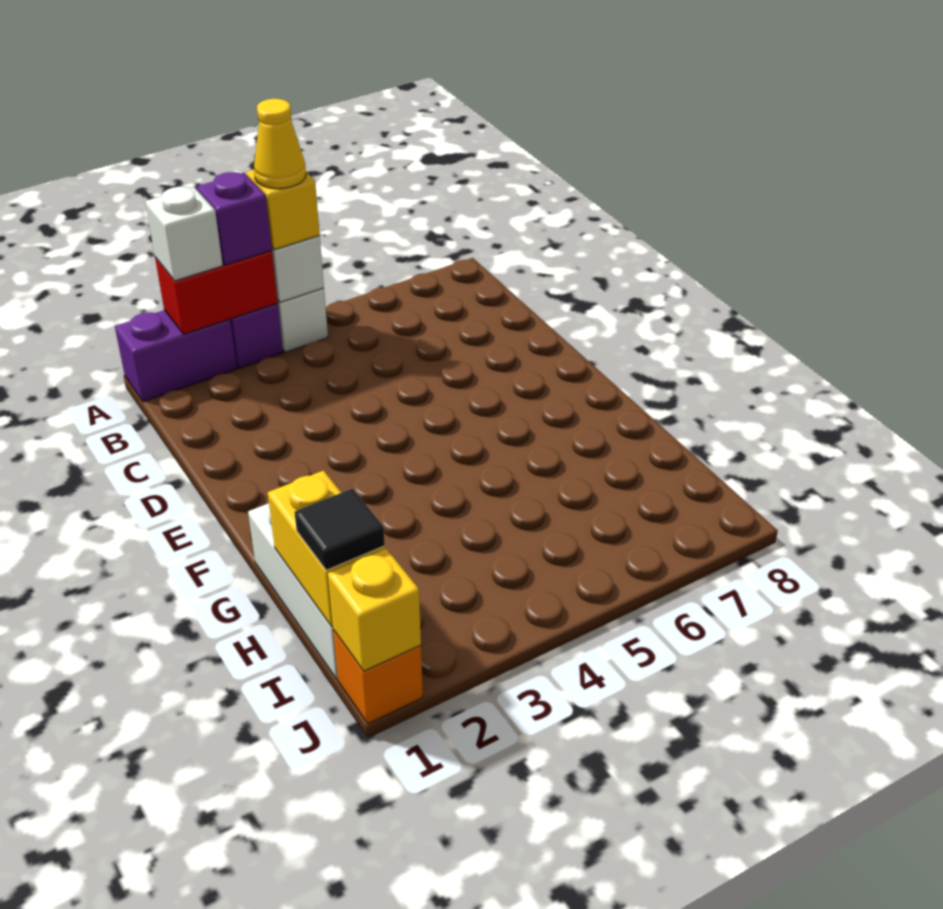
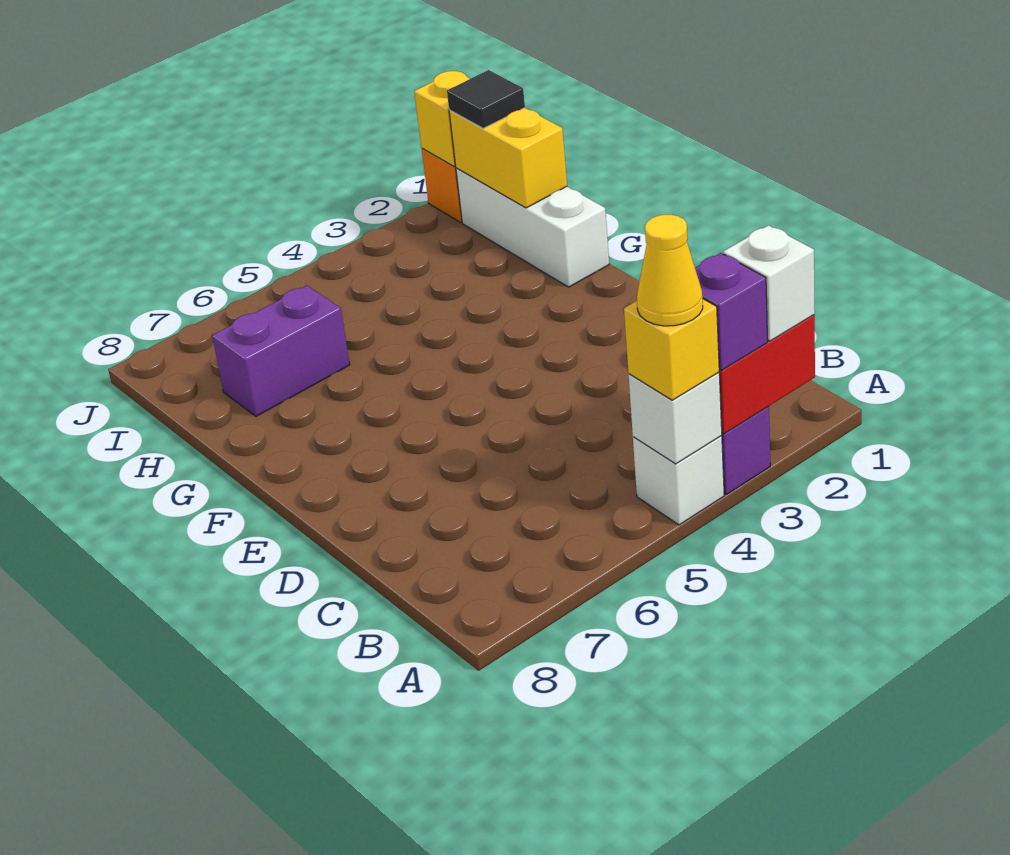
purple brick A1:A2 level 1 -> purple brick H6:H7 level 1

